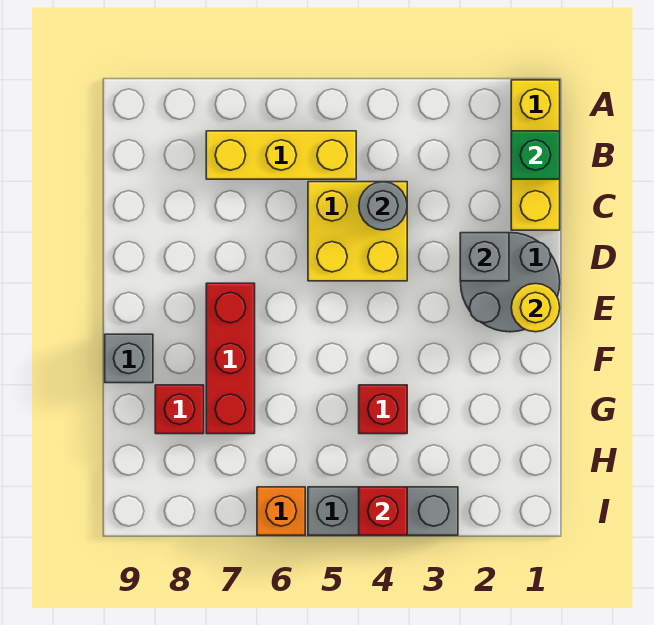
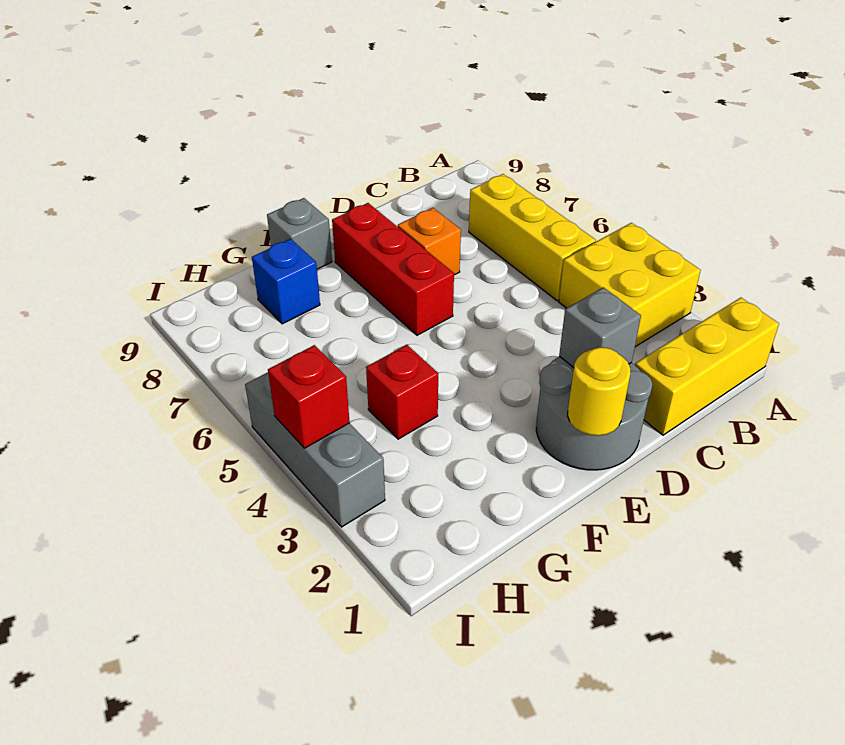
green brick B1 level 2 -> none
yellow brick C4:D5 level 1 -> yellow brick A3:B4 level 1
grey round brick C4 level 2 -> none
red brick E7:G7 level 1 -> red brick E6:E8 level 1
red brick G8 level 1 -> blue brick G8 level 1
orange brick I6 level 1 -> orange brick D7 level 1

